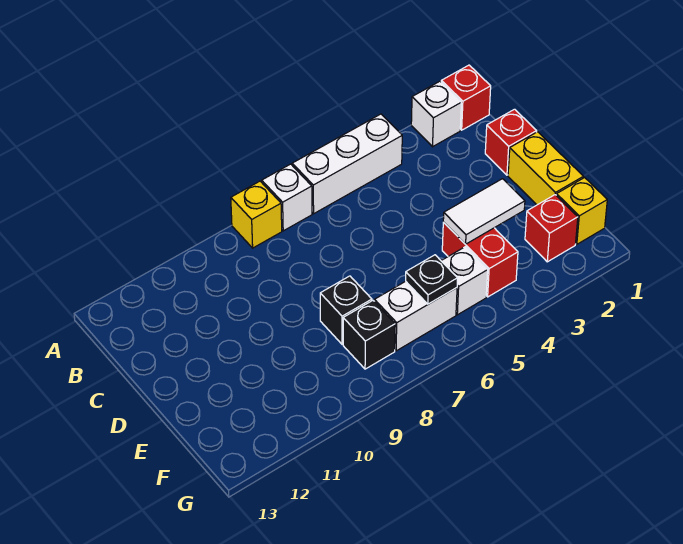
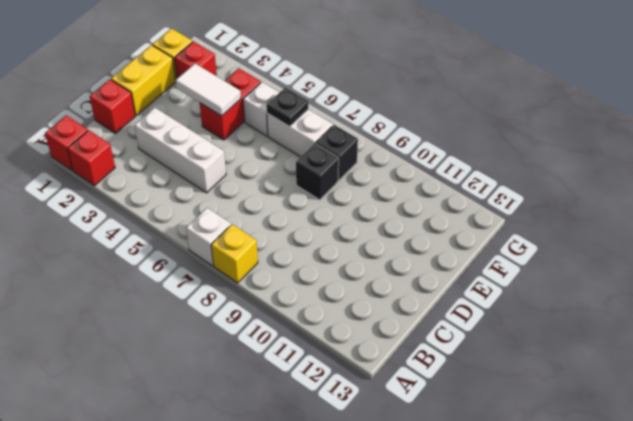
white brick A2 level 1 -> red brick A2 level 1
white brick A4:A6 level 1 -> white brick C3:C5 level 1

